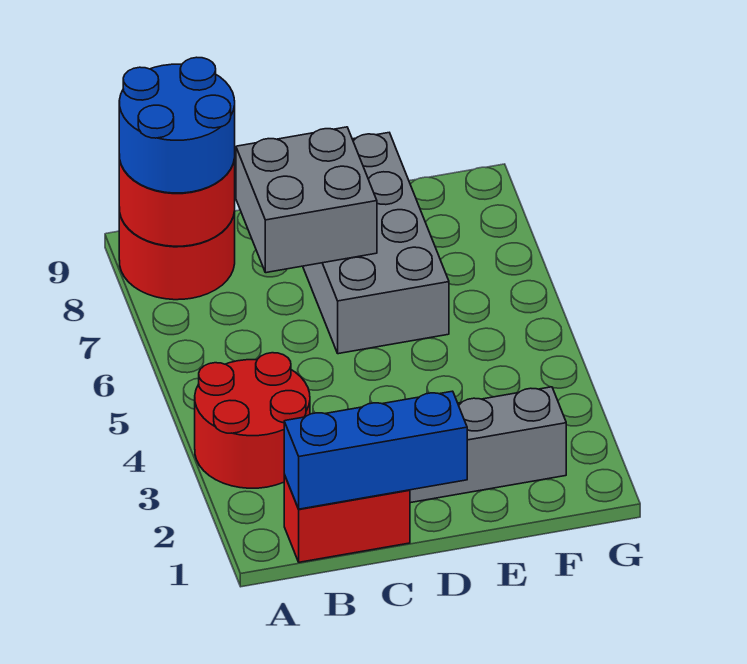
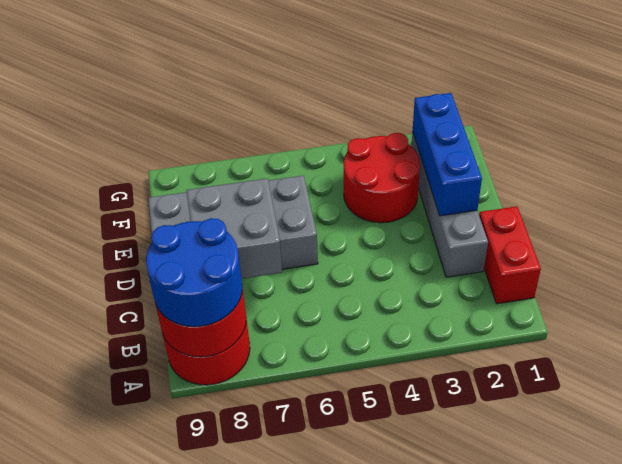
red round brick A3:B4 level 1 -> red round brick E3:F4 level 1
blue brick B1:D1 level 2 -> blue brick D2:F2 level 2

